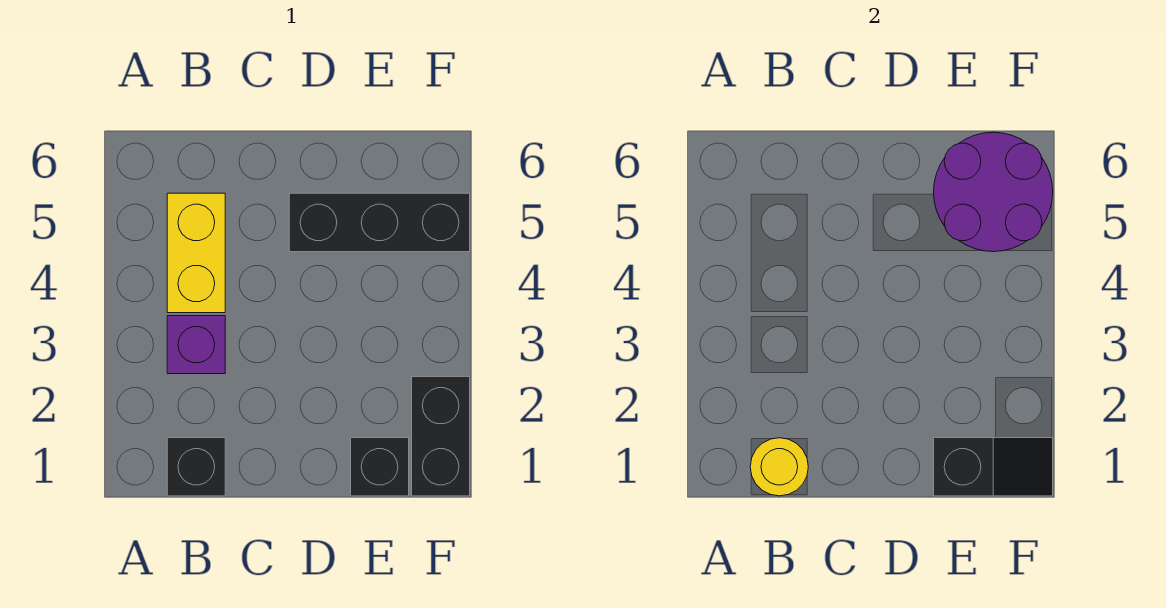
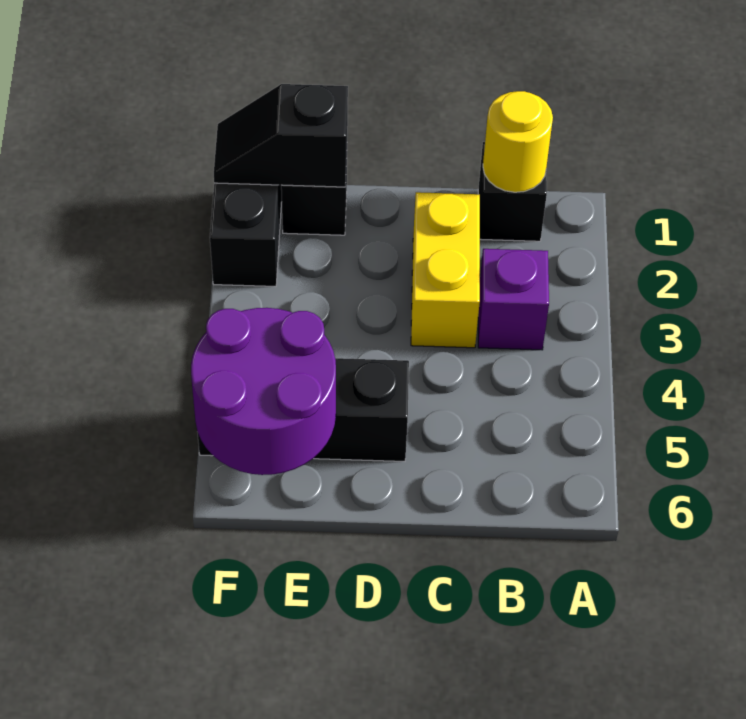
yellow brick B4:B5 level 1 -> yellow brick C2:C3 level 1

